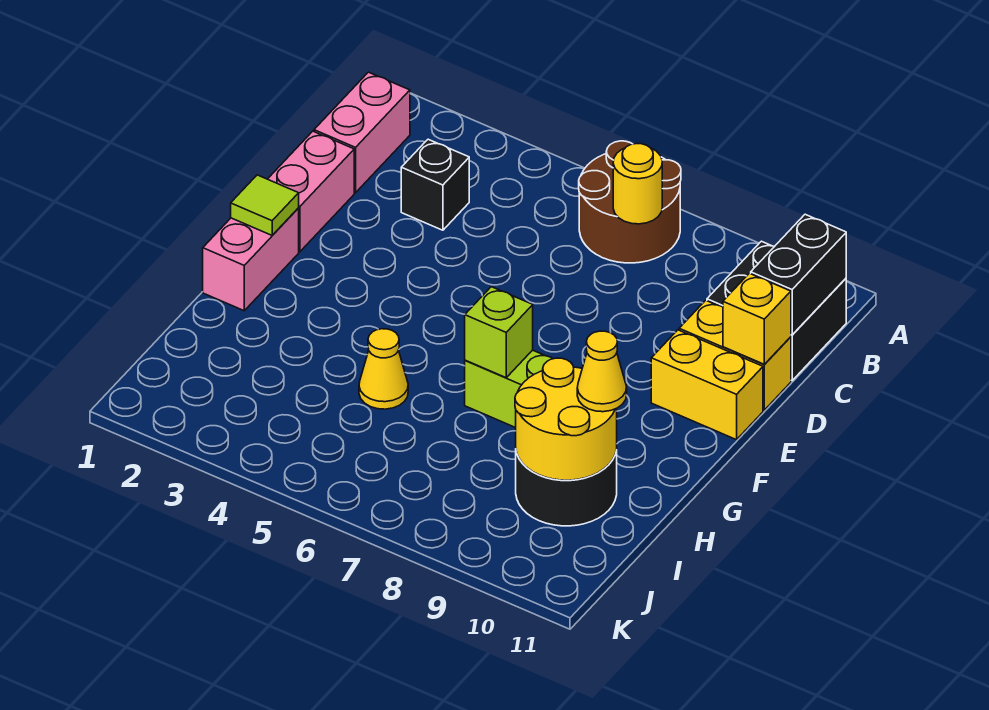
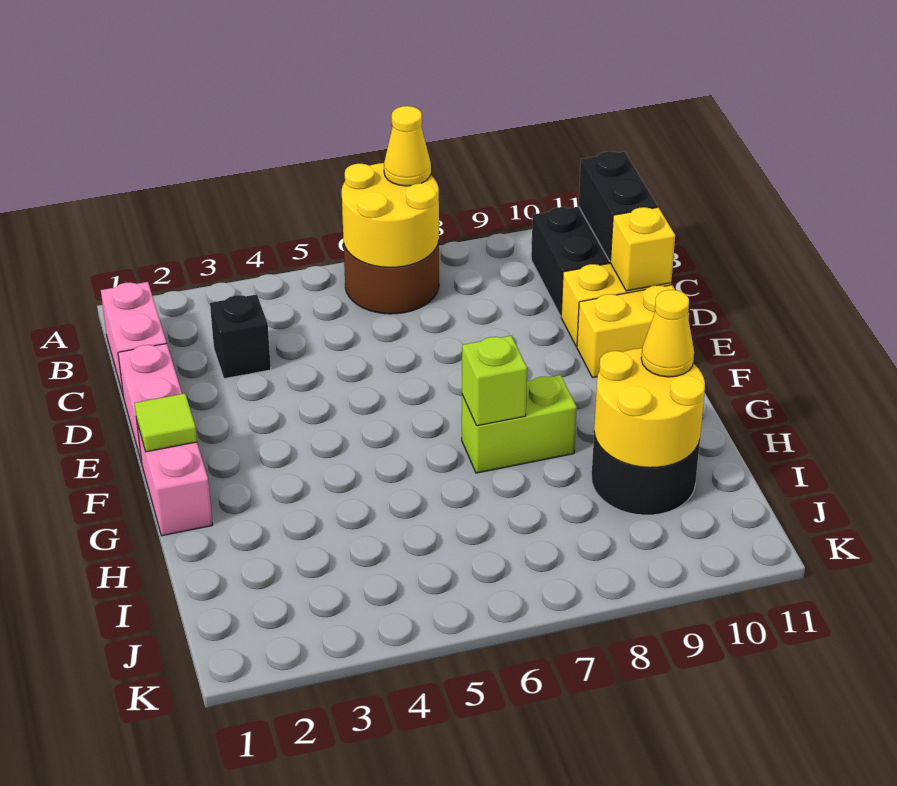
yellow round brick B7 level 2 -> yellow round brick A6:B7 level 2
yellow cone H5 level 1 -> yellow cone A7 level 3

